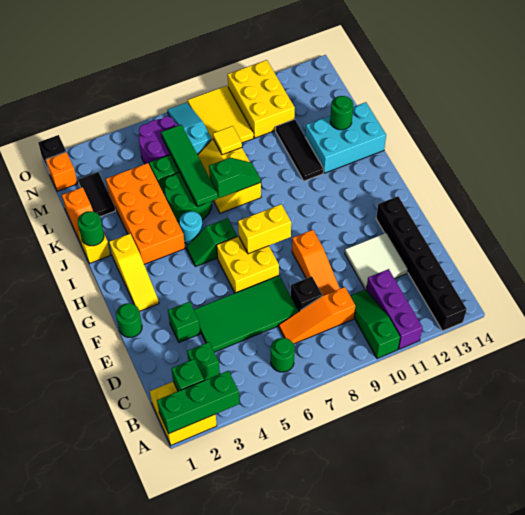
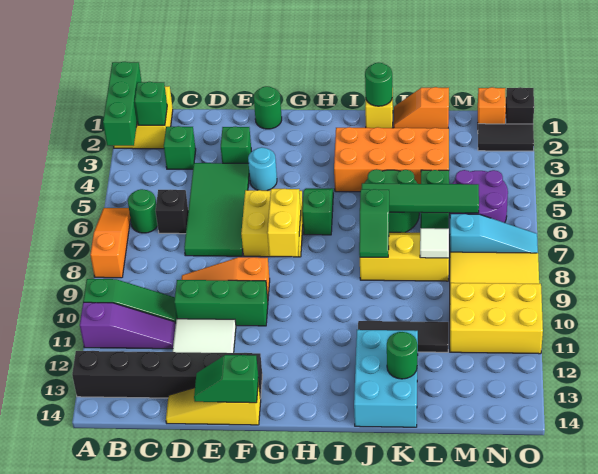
purple brick A11:C11 level 1 -> purple slope A11:C11 level 1 top A
orange slope C7:C9 level 1 top 9 -> orange slope A6:A8 level 1 top 8
black brick D8 level 1 -> black brick C6 level 1
none -> green brick D10:F10 level 1
none -> green slope E14:F14 level 2 top F
yellow slope G2:I2 level 1 top I -> yellow slope D14:F14 level 1 top F
cyan round brick I5 level 1 -> cyan round brick F4 level 1
black tile L2:M2 level 1 -> black tile N2:O2 level 1
yellow tile L8 level 2 -> white tile L8 level 2

